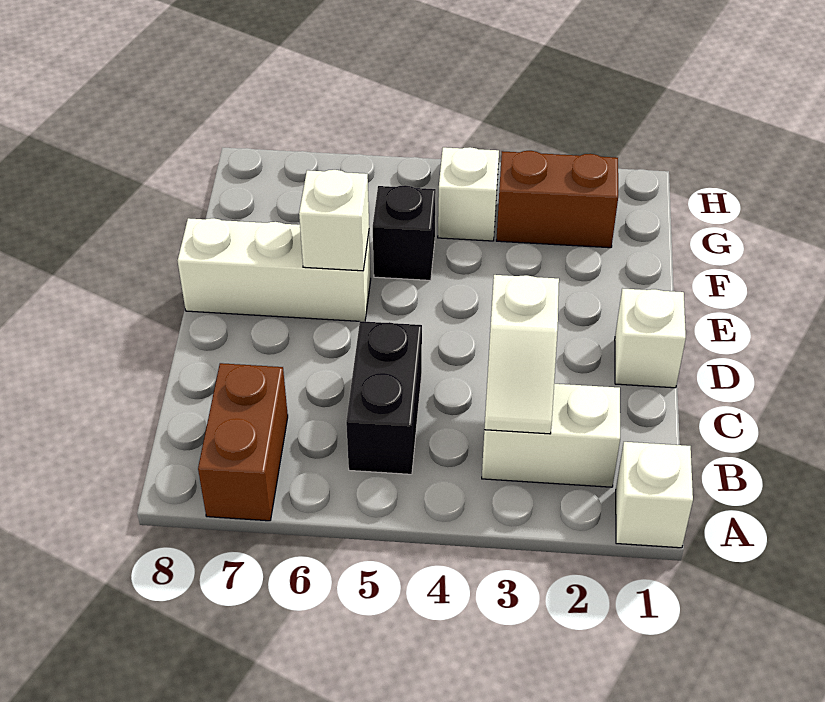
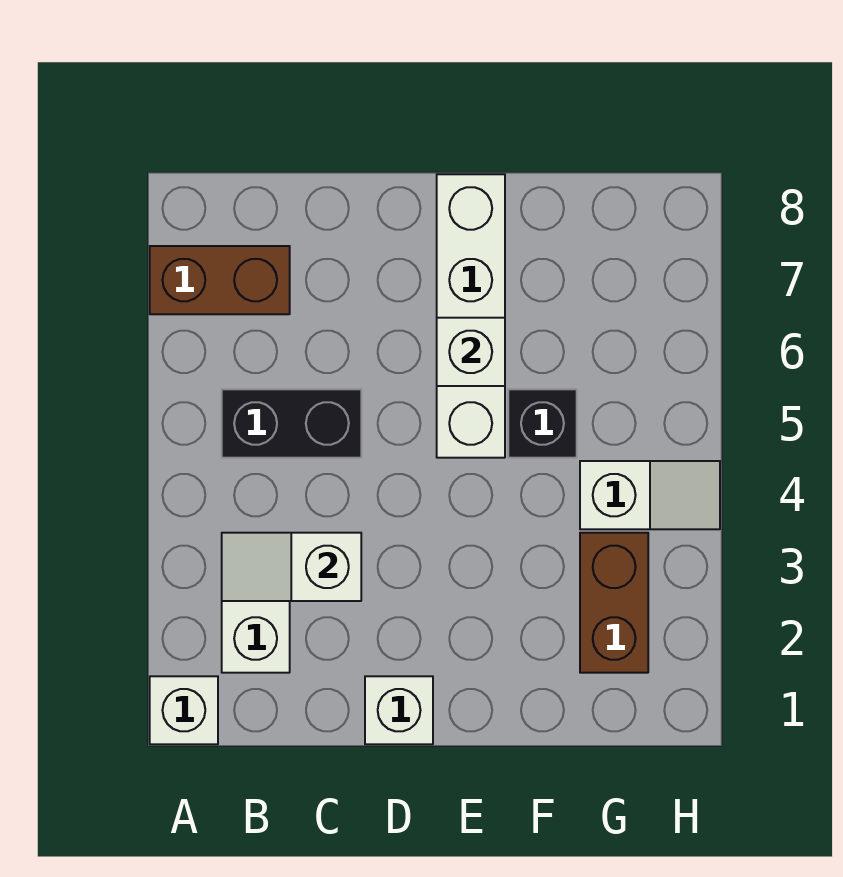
white brick E6:E8 level 1 -> white brick E5:E8 level 1

